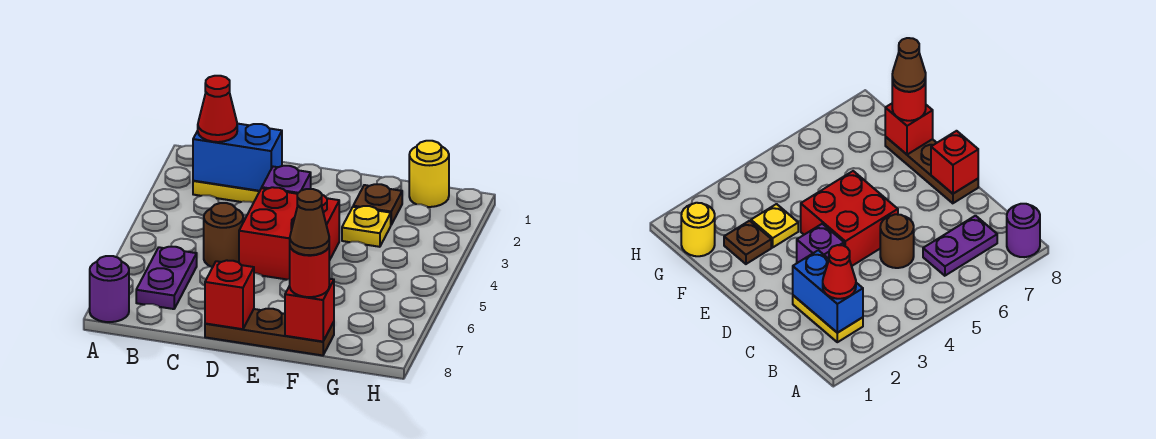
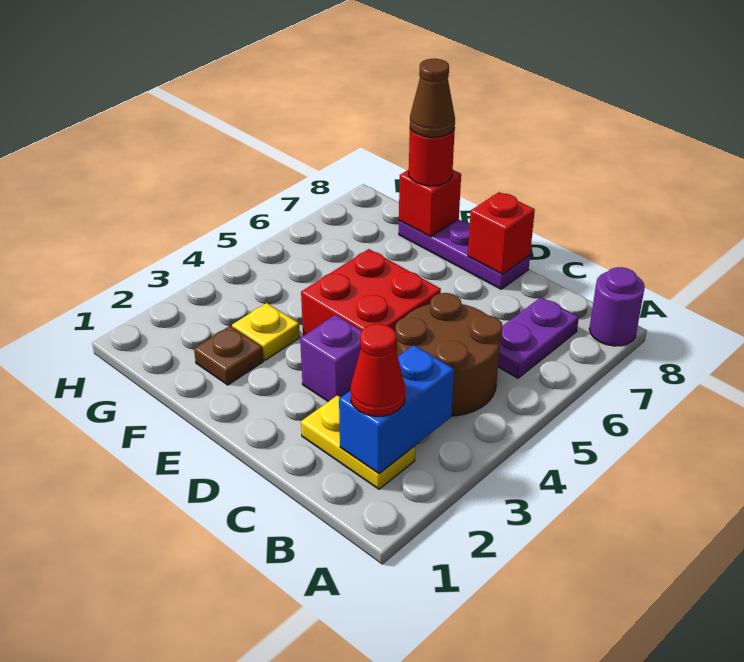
blue brick B2:C2 level 2 -> blue brick B2:B3 level 2
brown round brick C5 level 1 -> brown round brick B4:C5 level 1
brown plate D8:F8 level 1 -> purple plate D8:F8 level 1
yellow round brick G1 level 1 -> none

